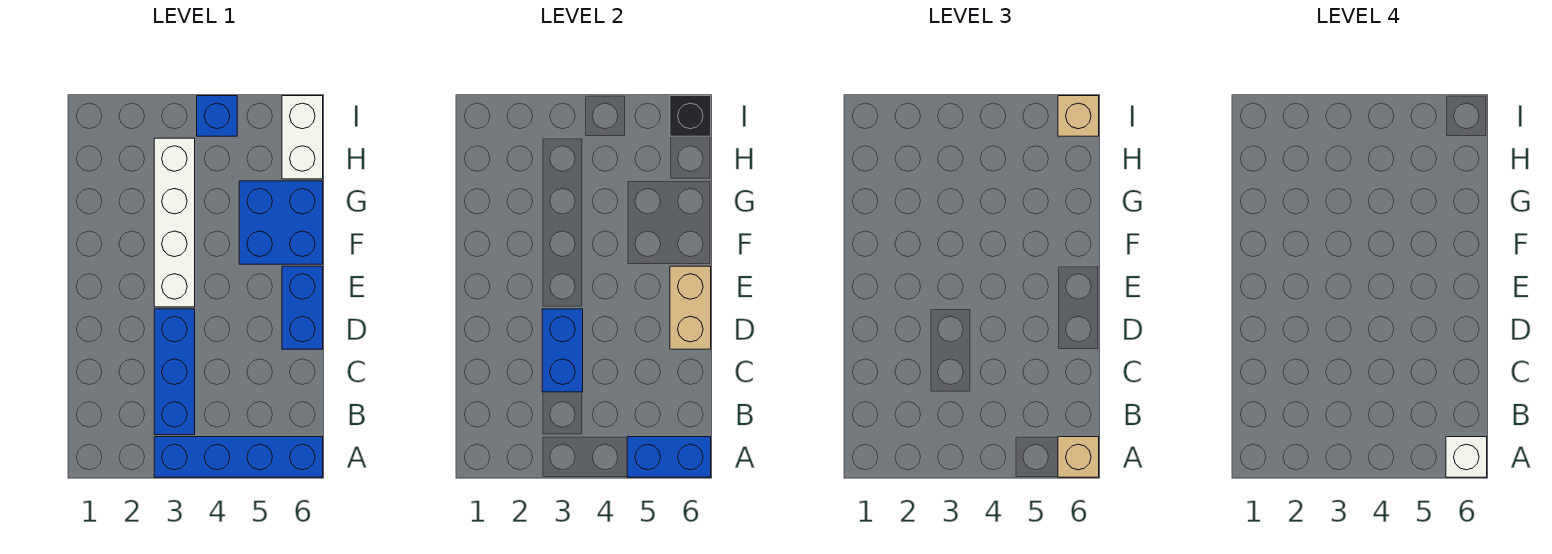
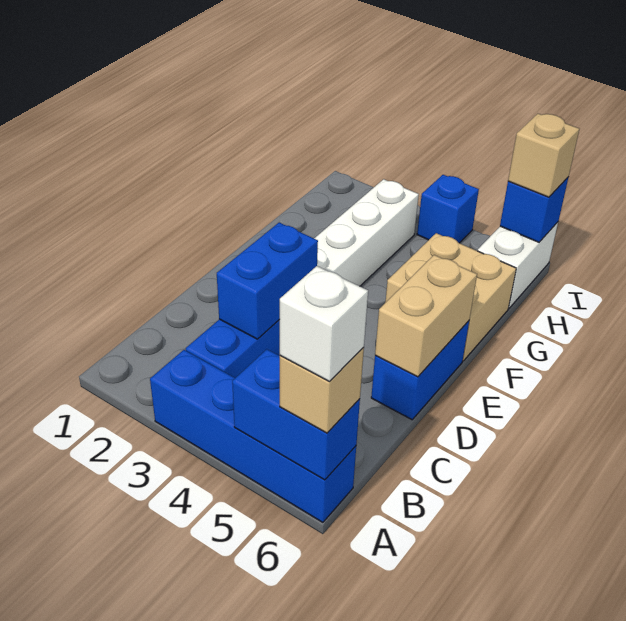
blue brick F5:G6 level 1 -> tan brick F5:G6 level 1
black brick I6 level 2 -> blue brick I6 level 2

